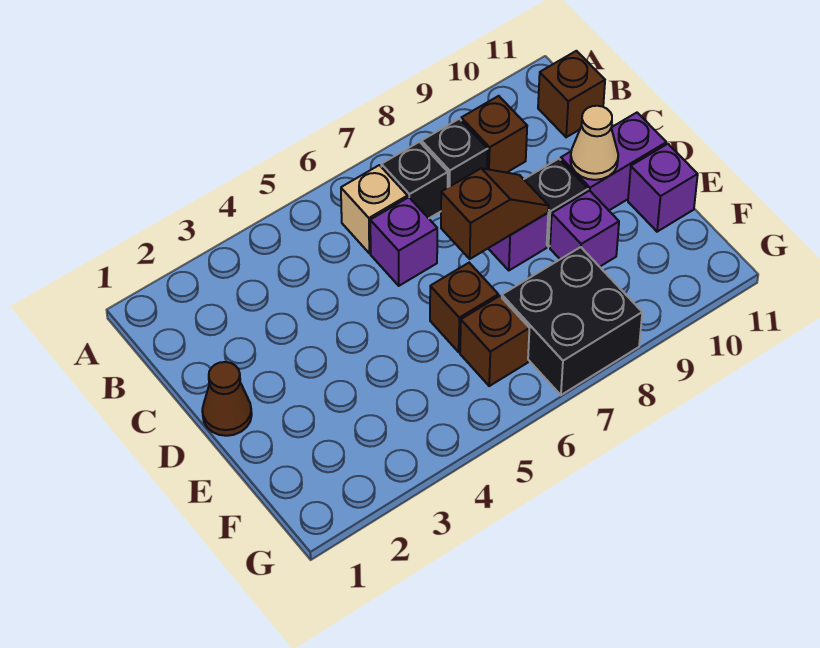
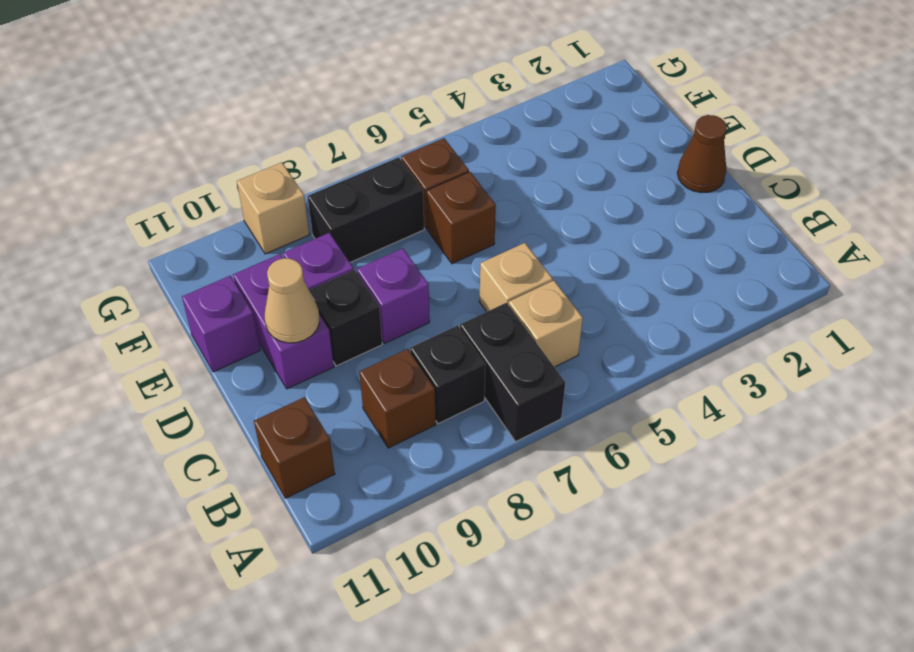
black brick B7 level 1 -> black brick A7:B7 level 1
purple brick C6 level 1 -> tan brick C6 level 1
brown slope D7:D8 level 2 top 7 -> none
purple brick D10:D11 level 1 -> purple brick D10:E10 level 1
black brick F7:G8 level 1 -> black brick F7:F8 level 1
none -> tan brick G9 level 1

